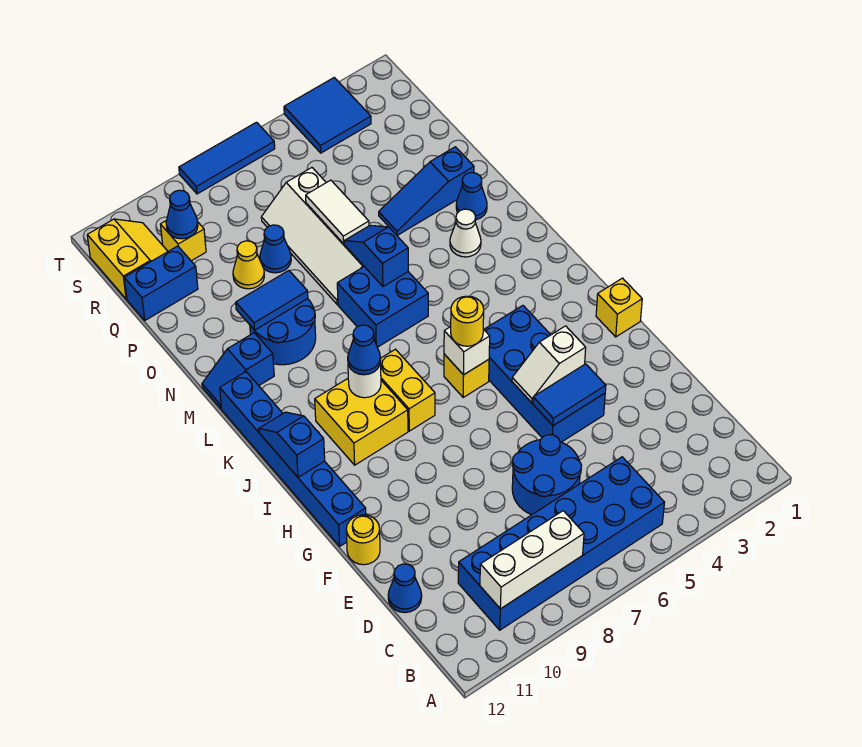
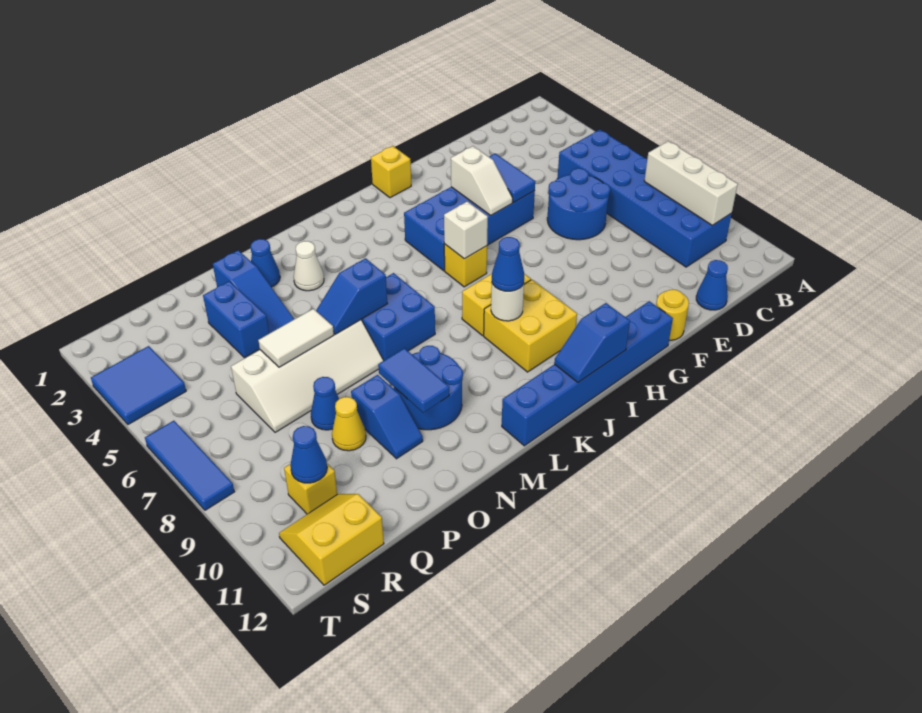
yellow round brick I6 level 3 -> none
blue slope M11:M12 level 1 top 11 -> blue slope O9:O10 level 1 top 9
blue brick Q11:Q12 level 1 -> blue brick P3:P4 level 1

